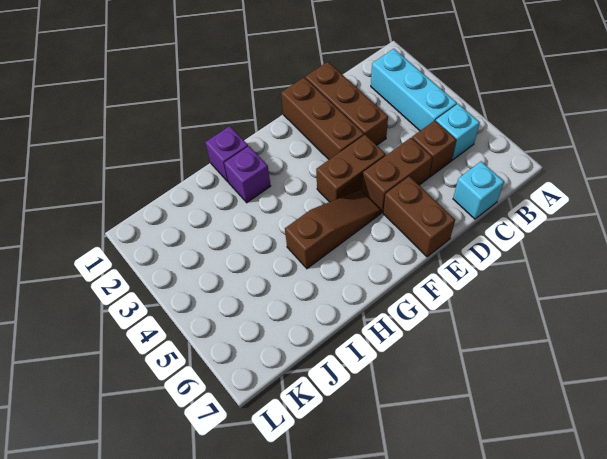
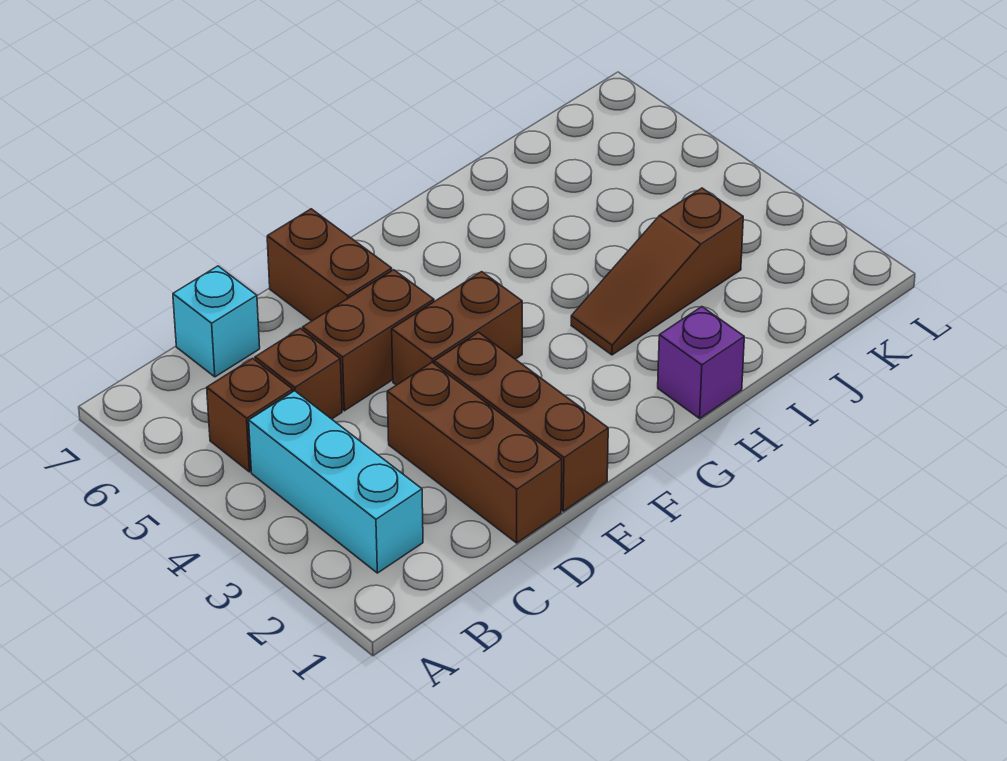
cyan brick B5 level 1 -> brown brick B5 level 1
brown slope F5:H5 level 1 top H -> brown slope H3:J3 level 1 top J
purple brick H2 level 1 -> none

